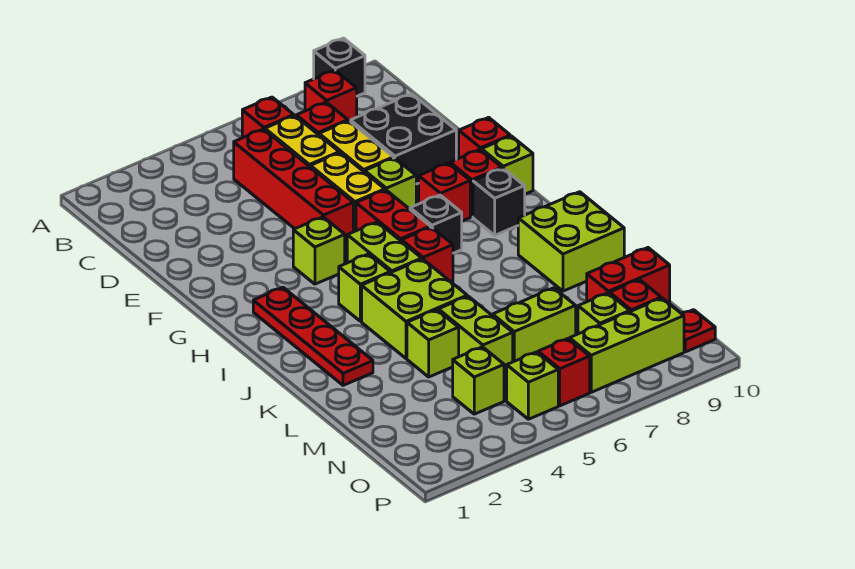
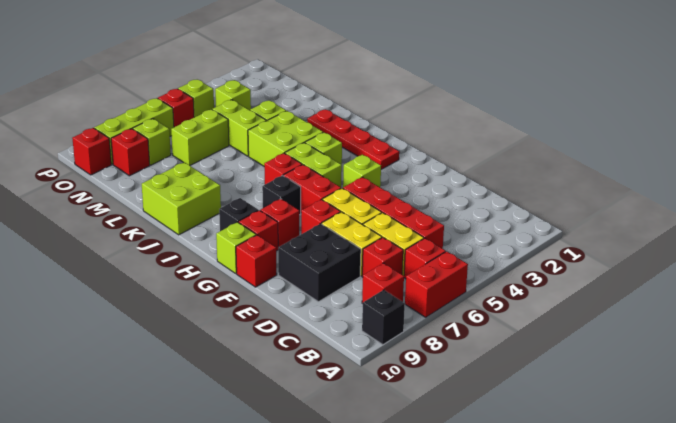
lime brick F7 level 1 -> red brick F7 level 1
red brick M9:M10 level 1 -> red brick A6:A7 level 1
red plate O10 level 1 -> red brick O10 level 1

